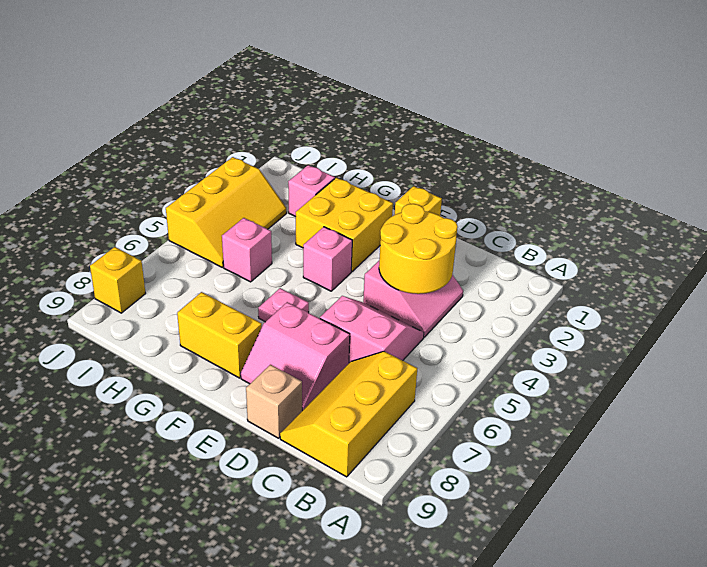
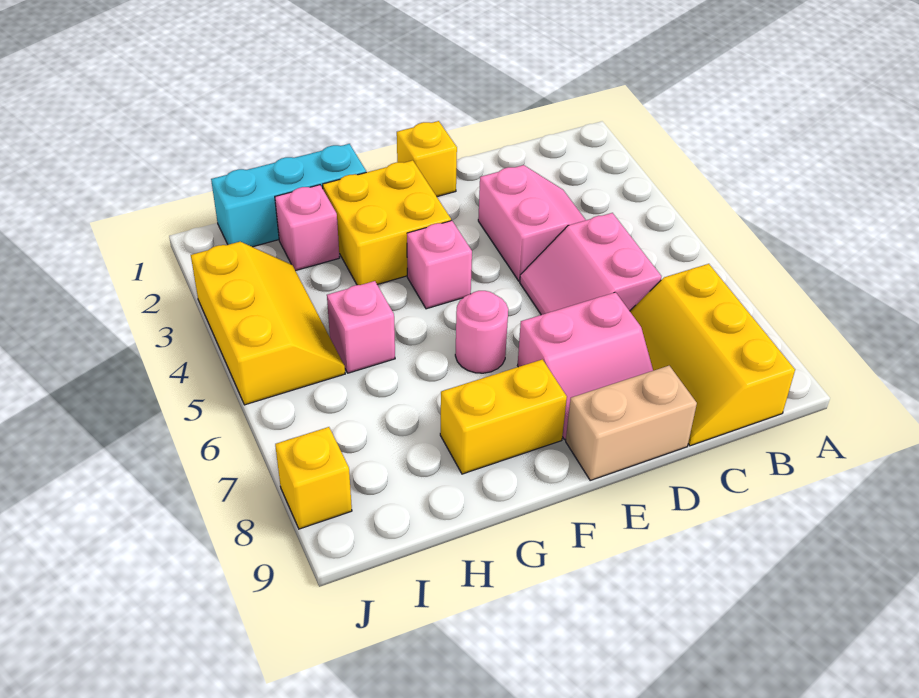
yellow round brick C3:D4 level 2 -> none
pink slope C5:D6 level 1 top 6 -> pink slope C5:D6 level 1 top C
tan brick D9 level 1 -> tan brick D9:E9 level 1
pink plate F6 level 1 -> pink round brick F6 level 1
none -> cyan brick G1:I1 level 1

